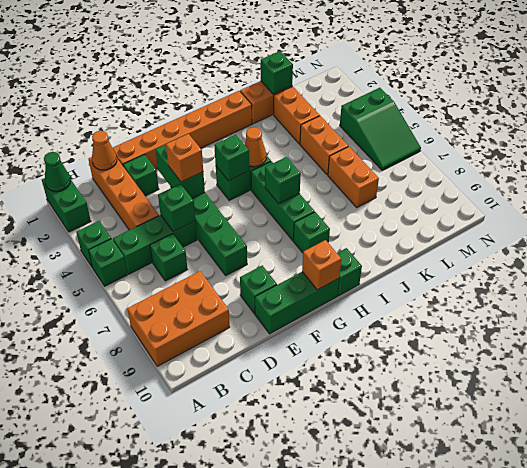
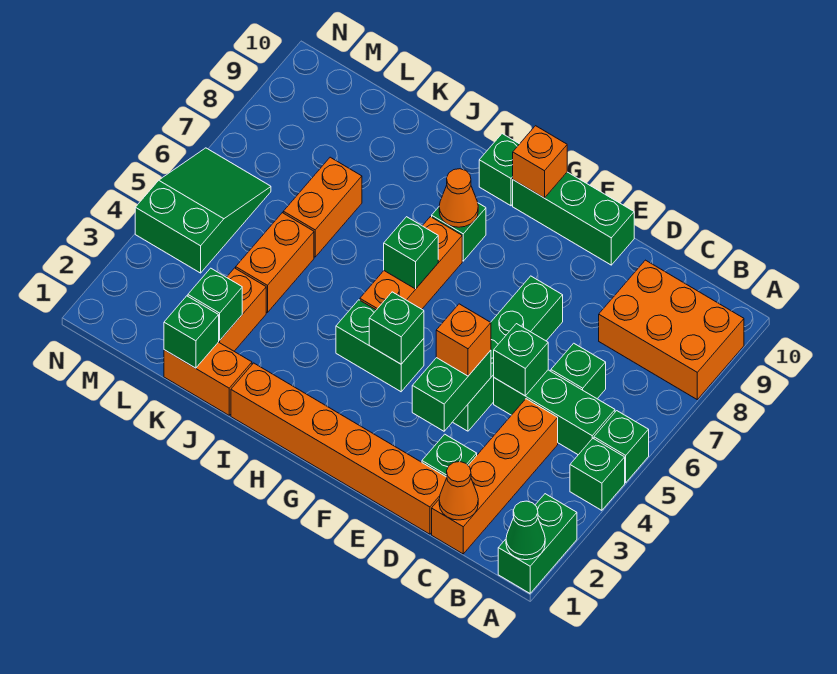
green brick E9 level 1 -> green brick K2 level 2
orange cone H4 level 2 -> orange cone H8 level 2
green brick H5:H7 level 1 -> orange brick H5:H7 level 1

